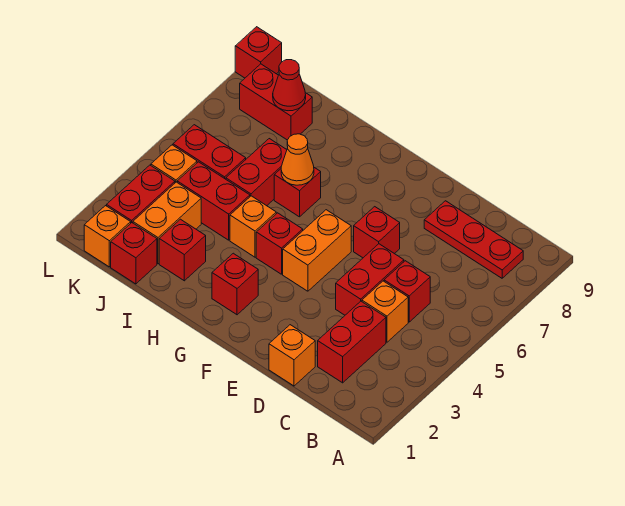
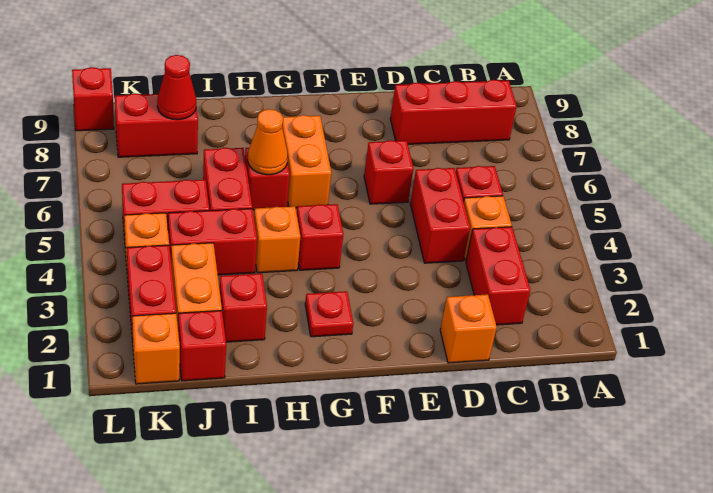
red plate B8:D8 level 1 -> red brick B8:D8 level 1
orange brick F4:F5 level 1 -> orange brick G6:G7 level 1
red brick G2 level 1 -> red plate G2 level 1

